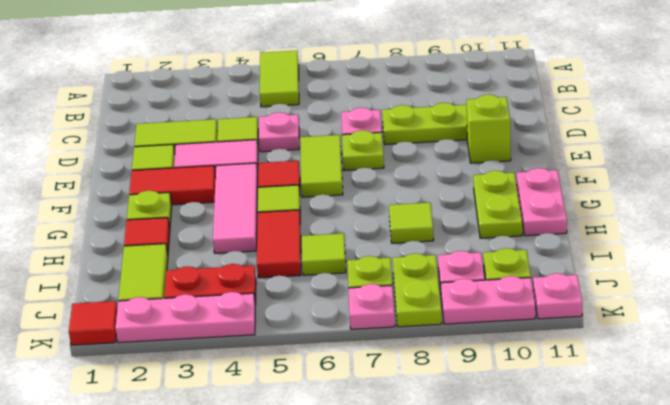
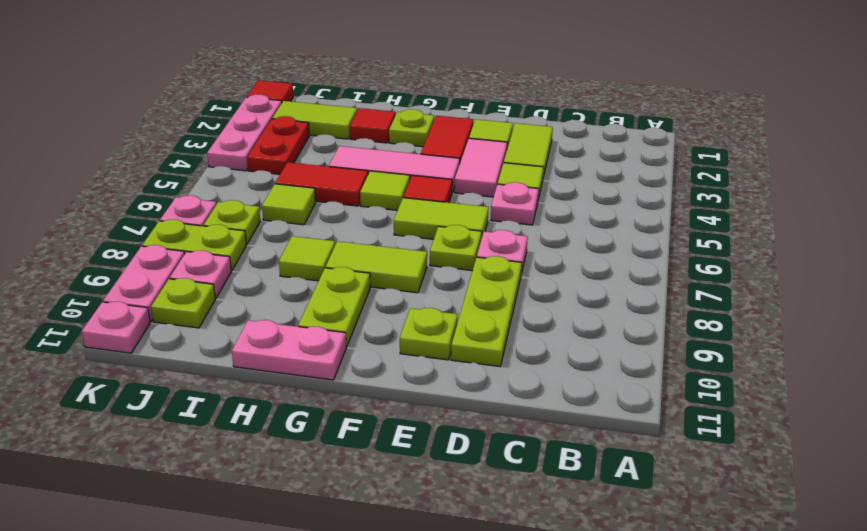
lime tile A5:B5 level 1 -> lime tile F8:G8 level 1
lime brick E10 level 1 -> lime plate E10 level 1
lime plate G10:H10 level 1 -> lime plate G9:G10 level 1

